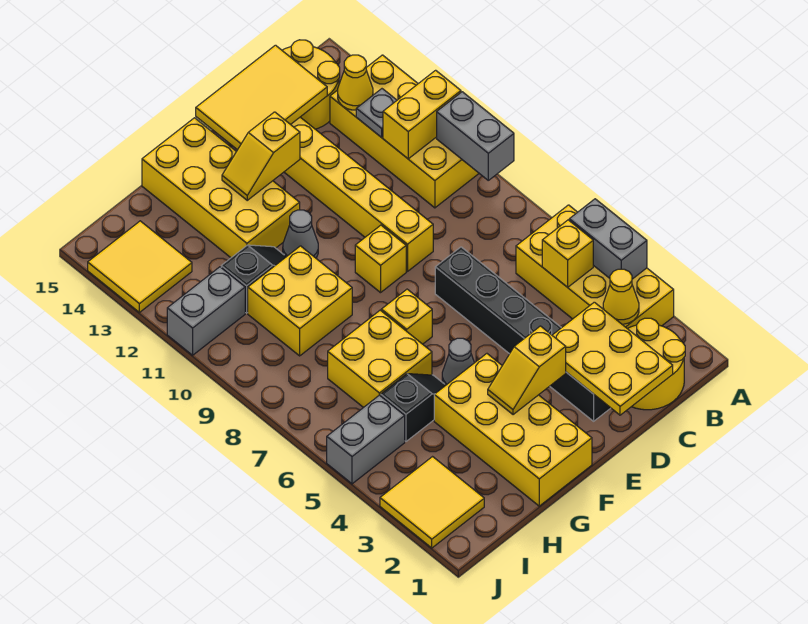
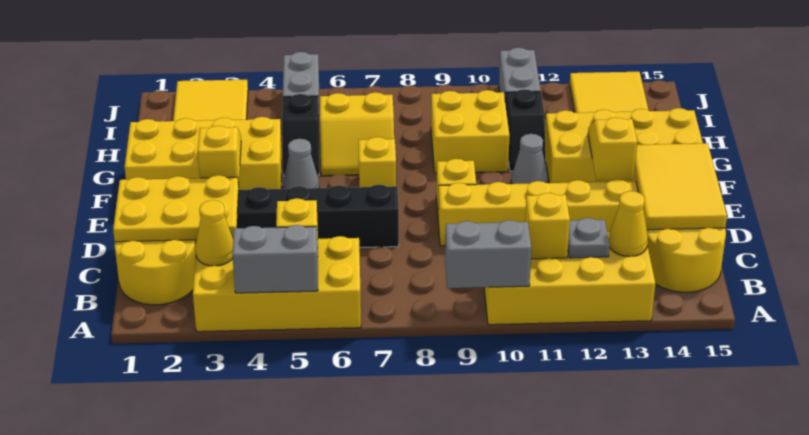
yellow brick A11:B11 level 2 -> yellow brick B11 level 2
yellow brick G6:H7 level 1 -> yellow slope G6:H7 level 1 top H

